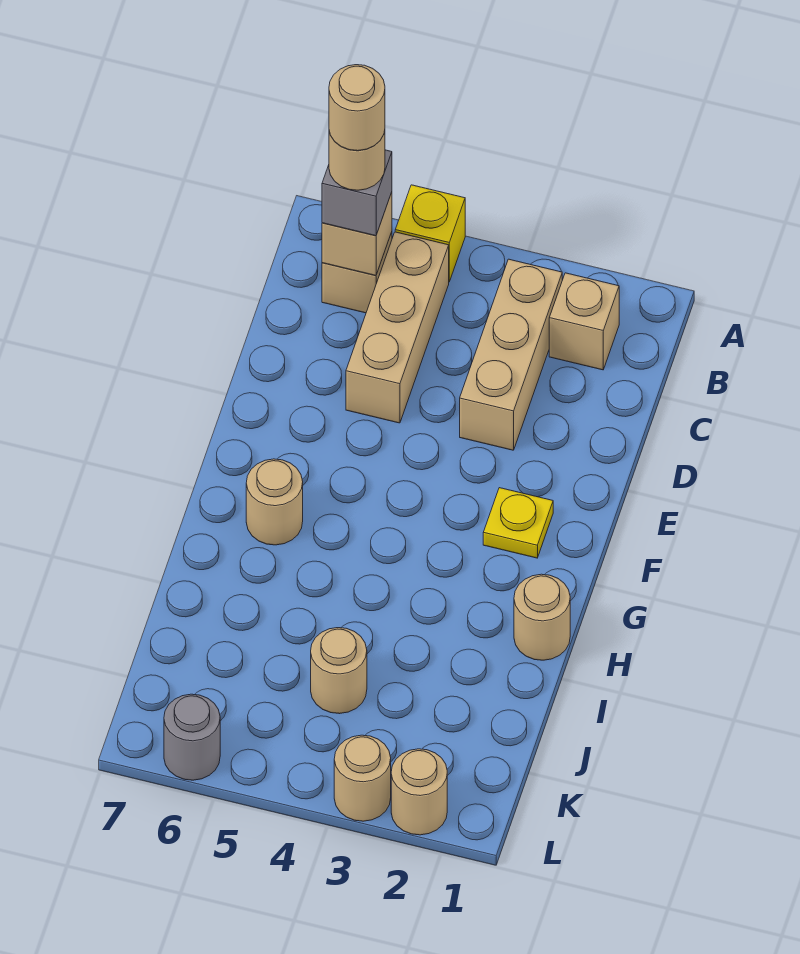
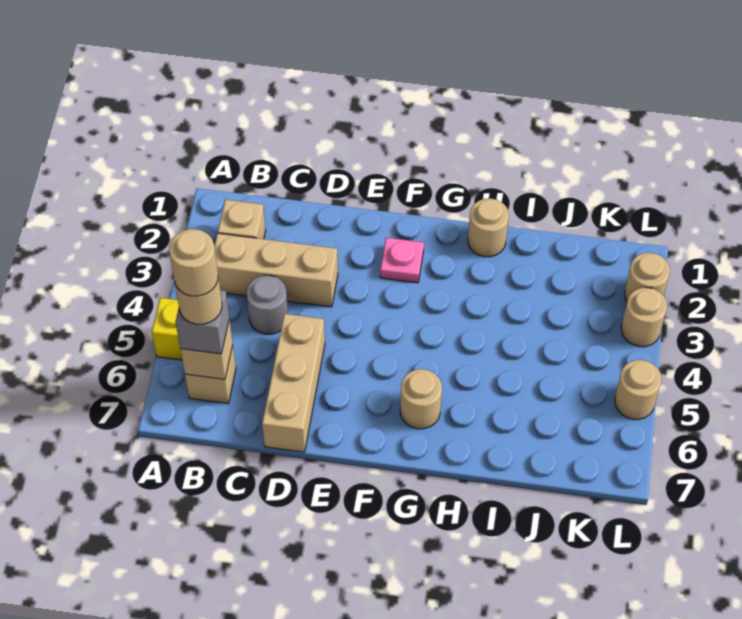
tan brick B5:D5 level 1 -> tan brick D5:D7 level 1
yellow plate F2 level 1 -> pink plate F2 level 1
tan round brick J4 level 1 -> tan round brick L5 level 1
grey round brick L6 level 1 -> grey round brick C4 level 1

